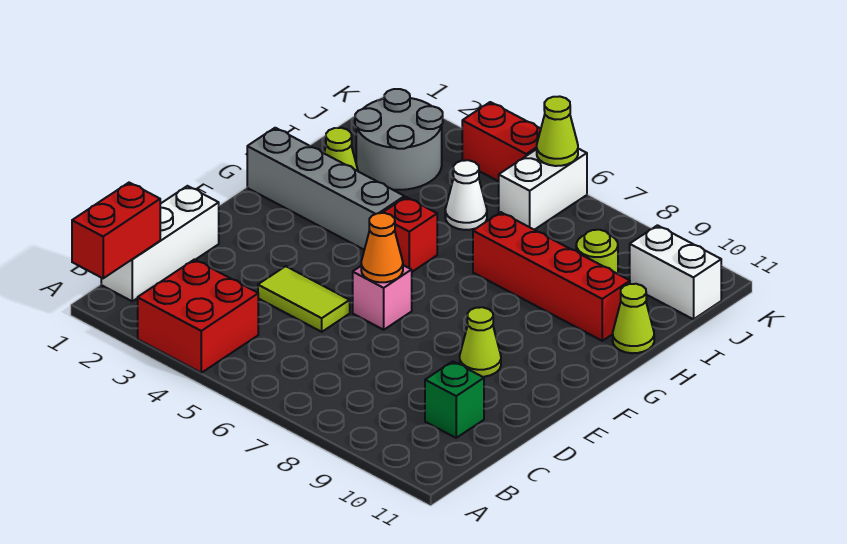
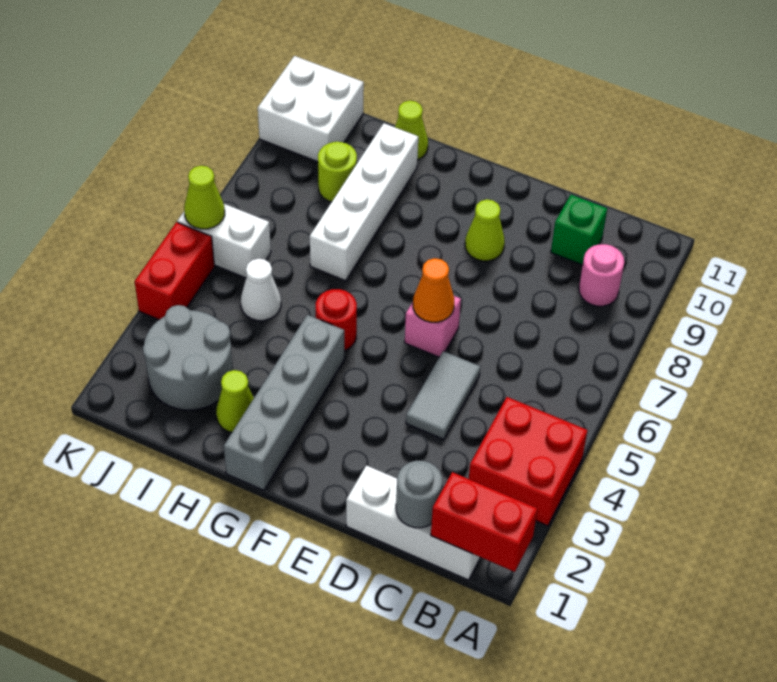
none -> pink round brick B9 level 1
none -> grey round brick C1 level 2
lime tile D4:D5 level 1 -> grey tile D4:D5 level 1
red brick G5 level 1 -> red round brick G5 level 1
red brick H7:H10 level 1 -> white brick H7:H10 level 1
white brick J10:J11 level 1 -> white brick J10:K11 level 1

